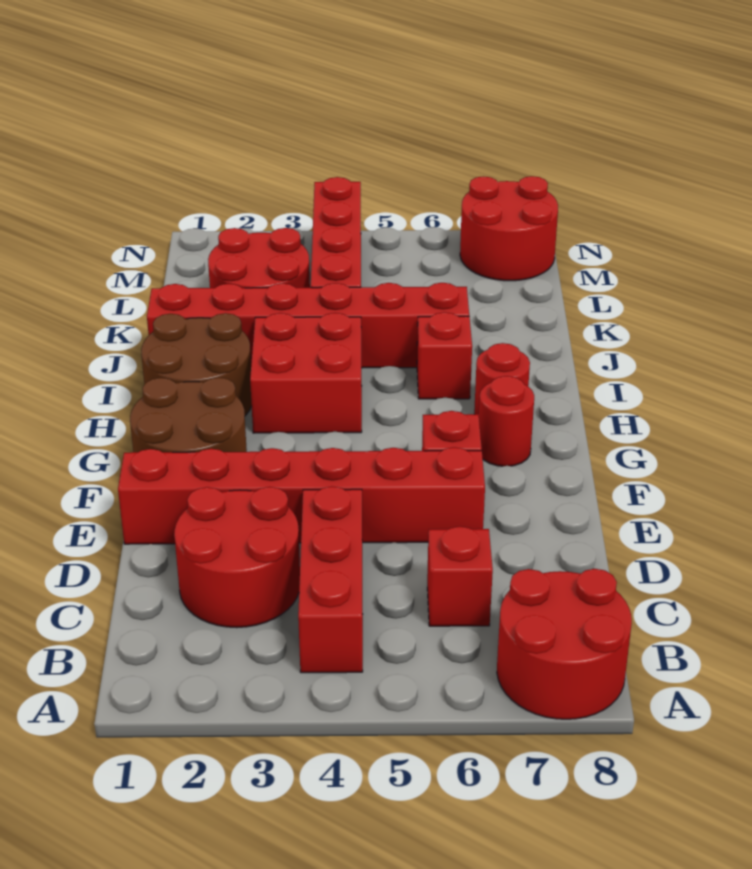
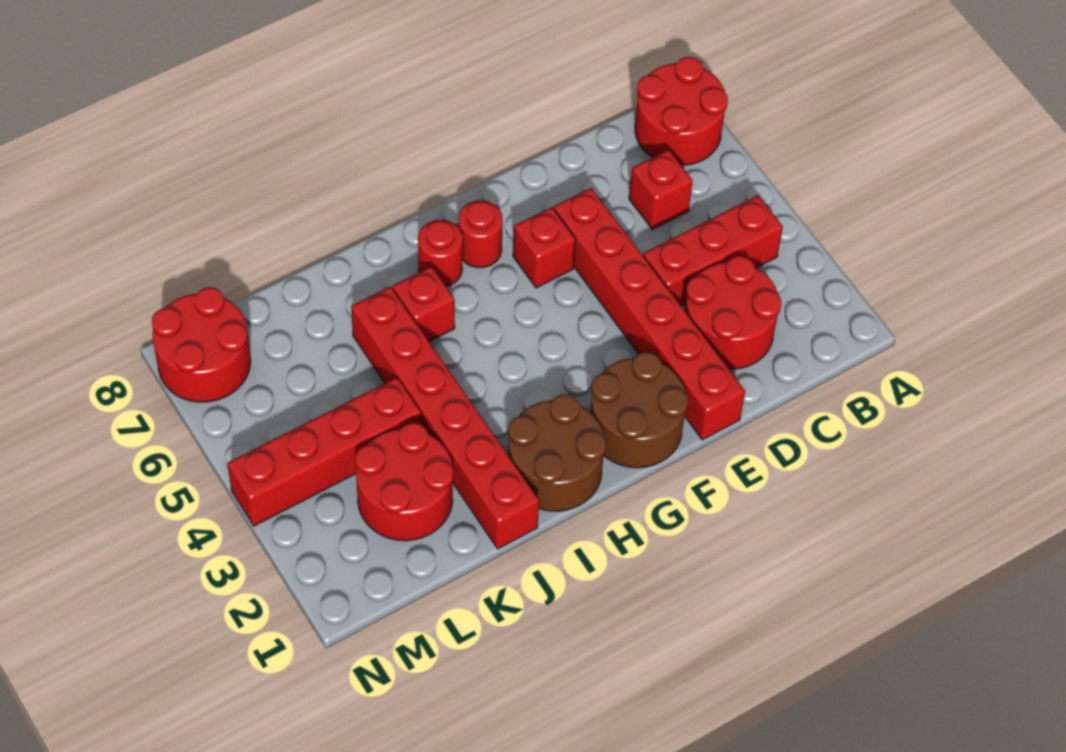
red brick H3:I4 level 1 -> none

